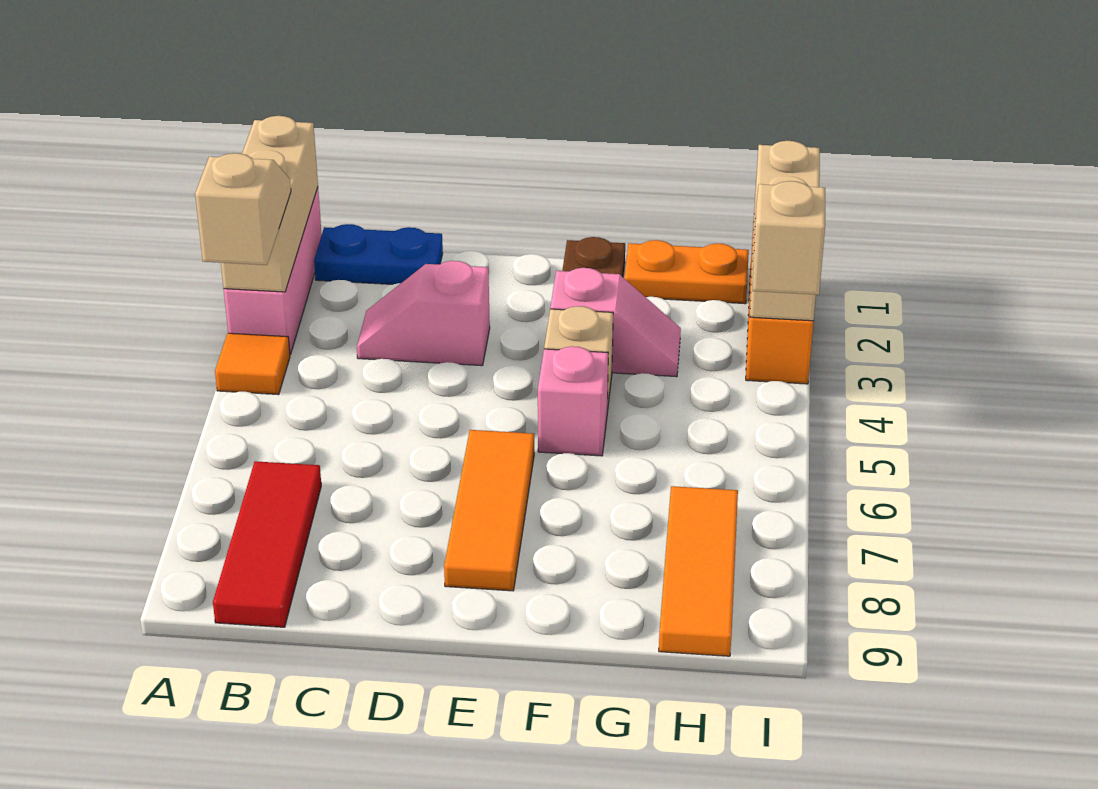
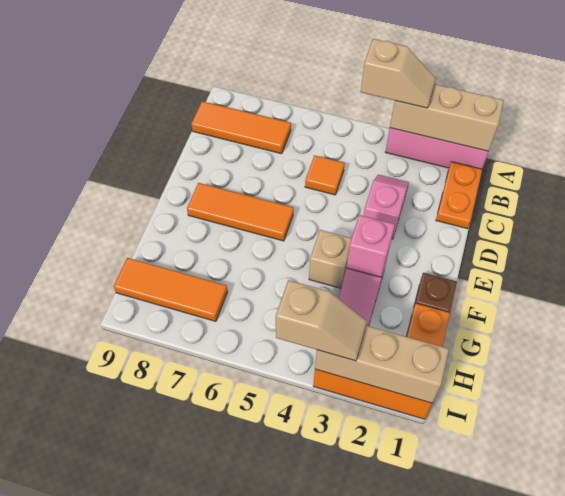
orange tile A4 level 1 -> orange tile C5 level 1
blue plate B1:C1 level 1 -> orange plate B1:C1 level 1
red tile B7:B9 level 1 -> orange tile B7:B9 level 1
pink brick F5 level 1 -> pink brick F3 level 2

